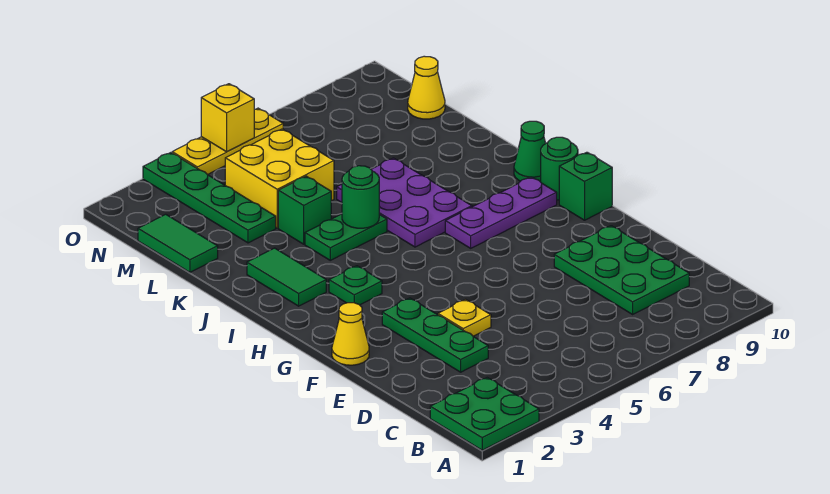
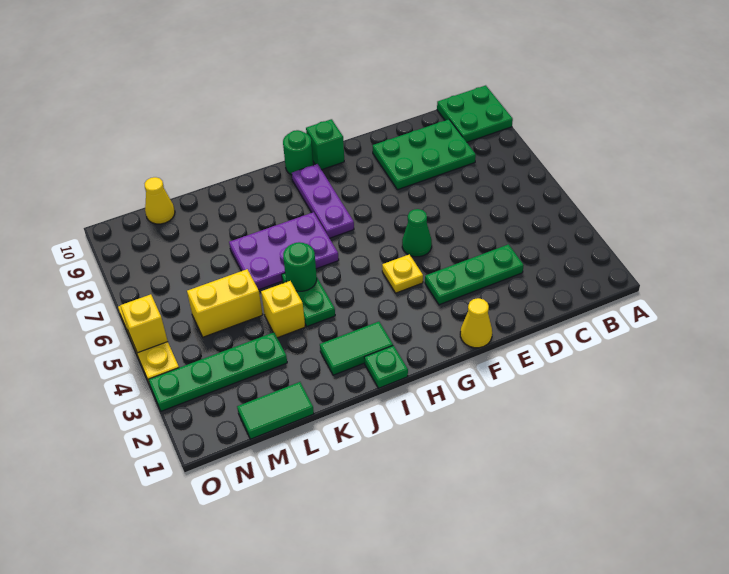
green plate A1:B2 level 1 -> green plate A9:B10 level 1
yellow plate E4 level 1 -> yellow plate G4 level 1
green plate H3 level 1 -> green plate I1 level 1
green cone I10 level 1 -> green cone F5 level 1
green brick K4 level 1 -> yellow brick K4 level 1
yellow brick L4:M5 level 1 -> yellow brick L5:M5 level 1

